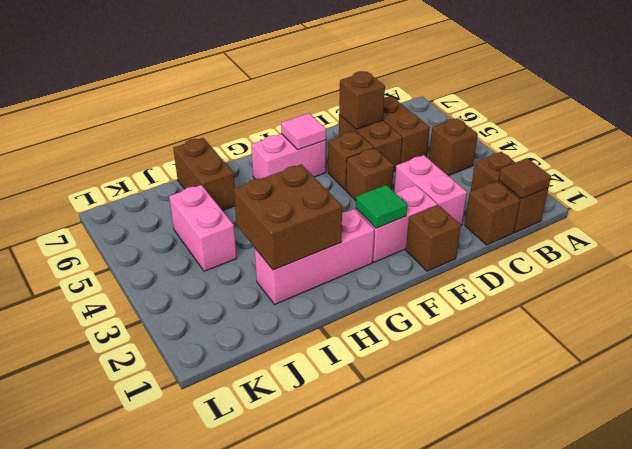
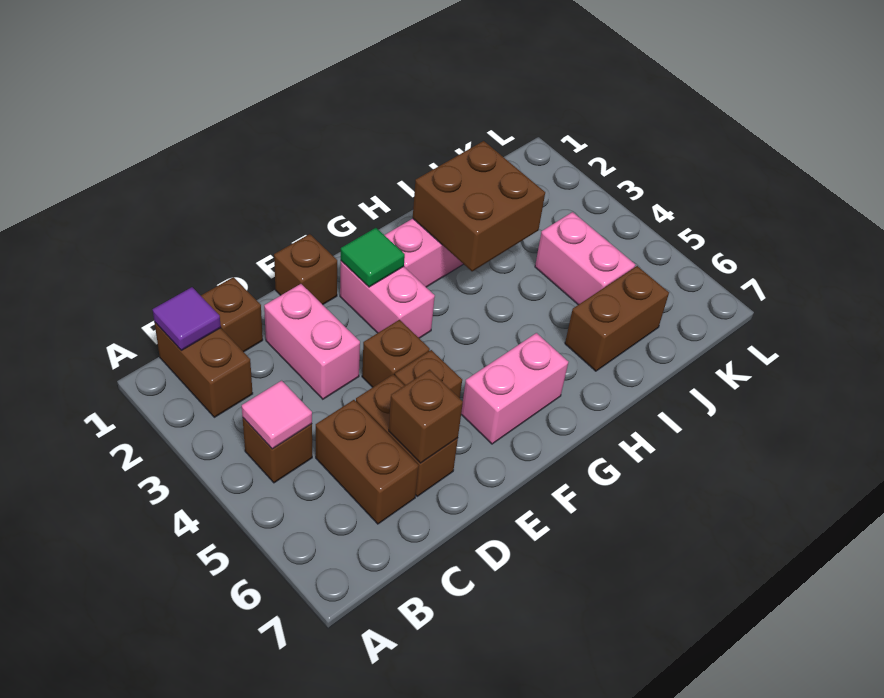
brown tile B1 level 2 -> purple tile B1 level 2
pink brick E2:F2 level 1 -> pink brick F2:F3 level 1
pink tile F6 level 2 -> pink tile B4 level 2
brown brick I6:I7 level 1 -> brown brick I6:J6 level 1

